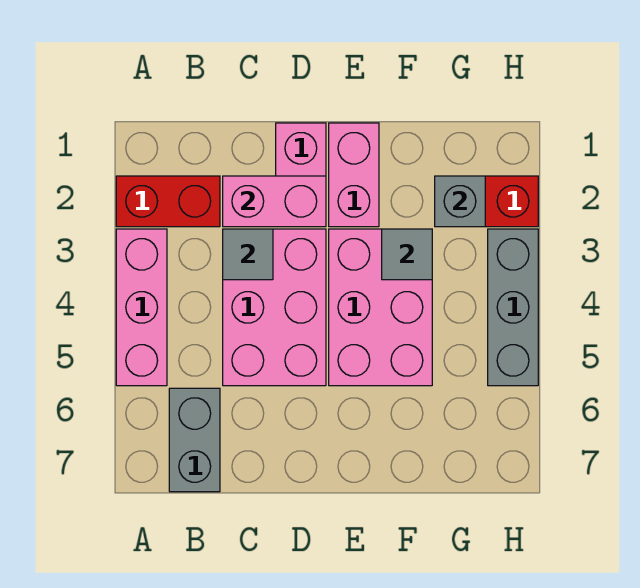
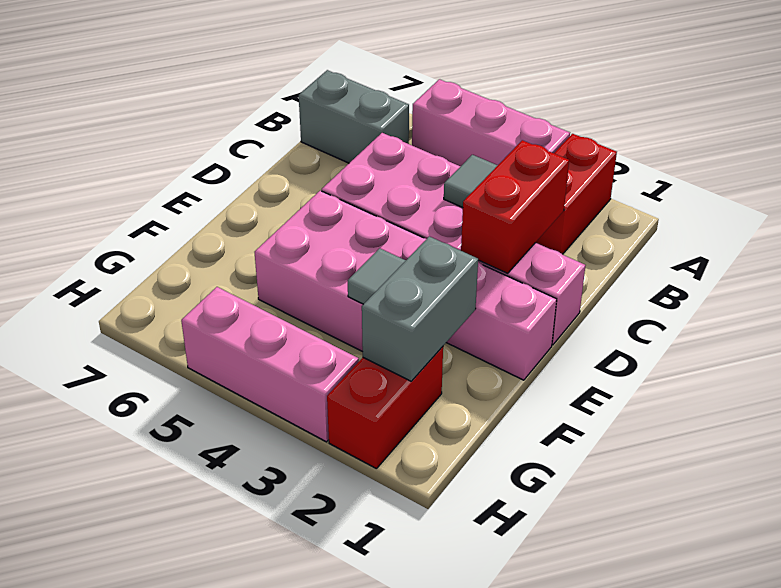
pink brick C2:D2 level 2 -> red brick C2:D2 level 2
grey brick G2 level 2 -> grey brick F2:G2 level 2
grey brick H3:H5 level 1 -> pink brick H3:H5 level 1

